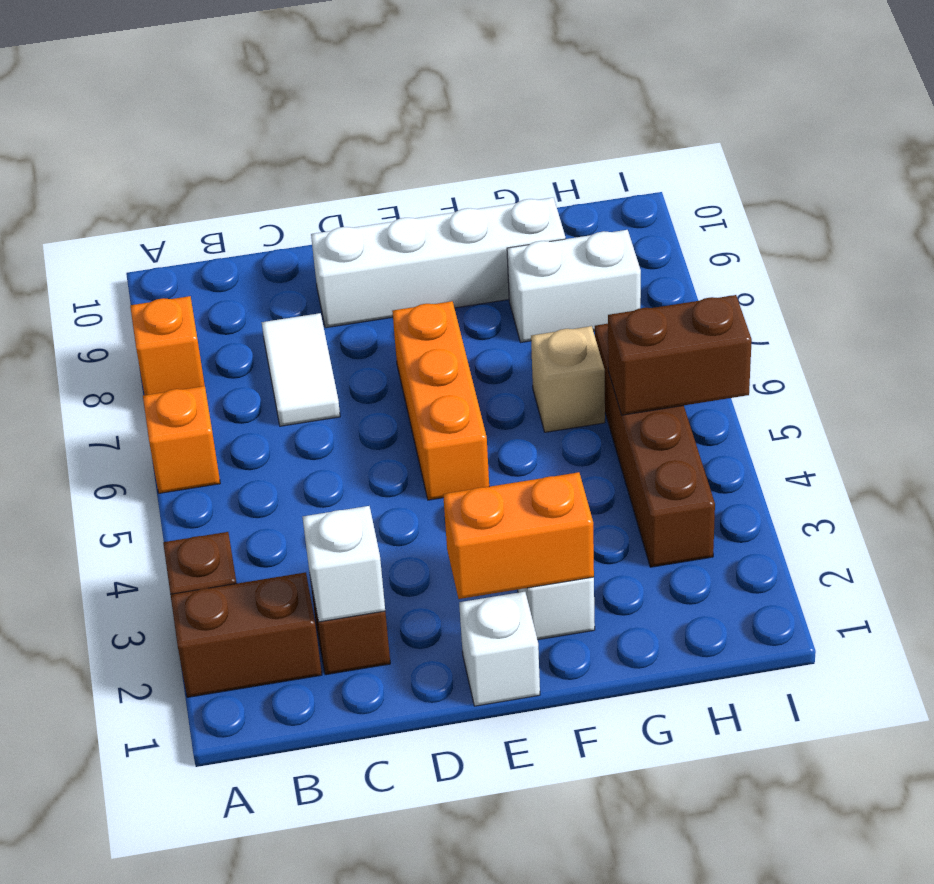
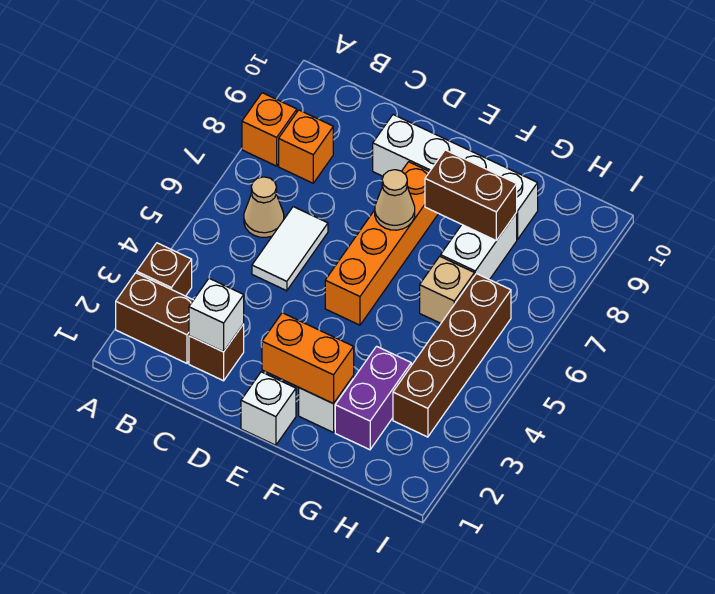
orange brick A6 level 1 -> orange brick B8 level 1
none -> tan cone B6 level 1
white tile C7:C8 level 1 -> white tile C5:C6 level 1
orange brick E5:E7 level 1 -> orange brick E5:E8 level 1
none -> tan cone E7 level 2
none -> purple brick G2:G3 level 1
white brick G8:H8 level 1 -> white brick G7:G8 level 1
brown brick H5:I5 level 2 -> brown brick F8:G8 level 2

